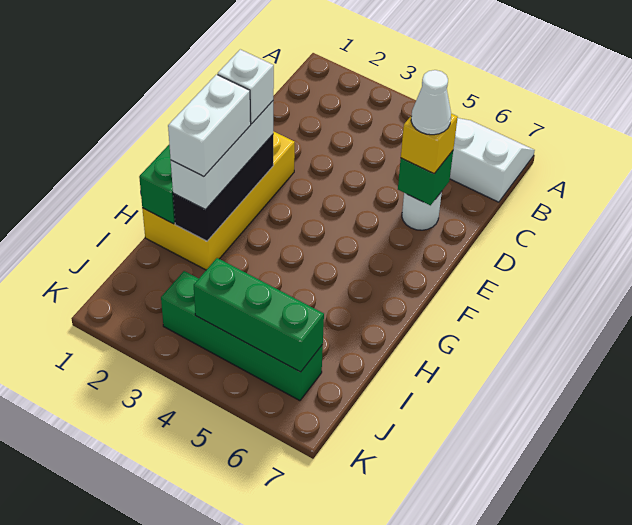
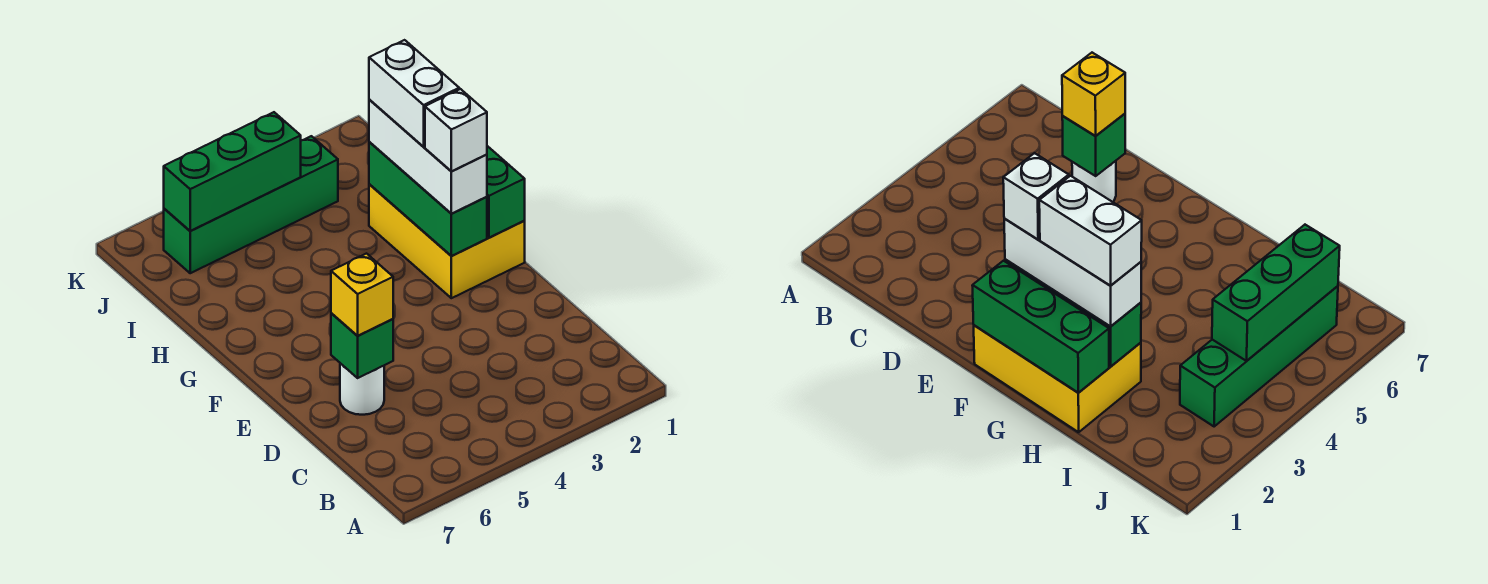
white slope A6:B7 level 1 top B -> none
white cone D6 level 4 -> none
yellow brick E1:H2 level 1 -> yellow brick F1:H2 level 1
black brick F2:H2 level 2 -> green brick F2:H2 level 2

